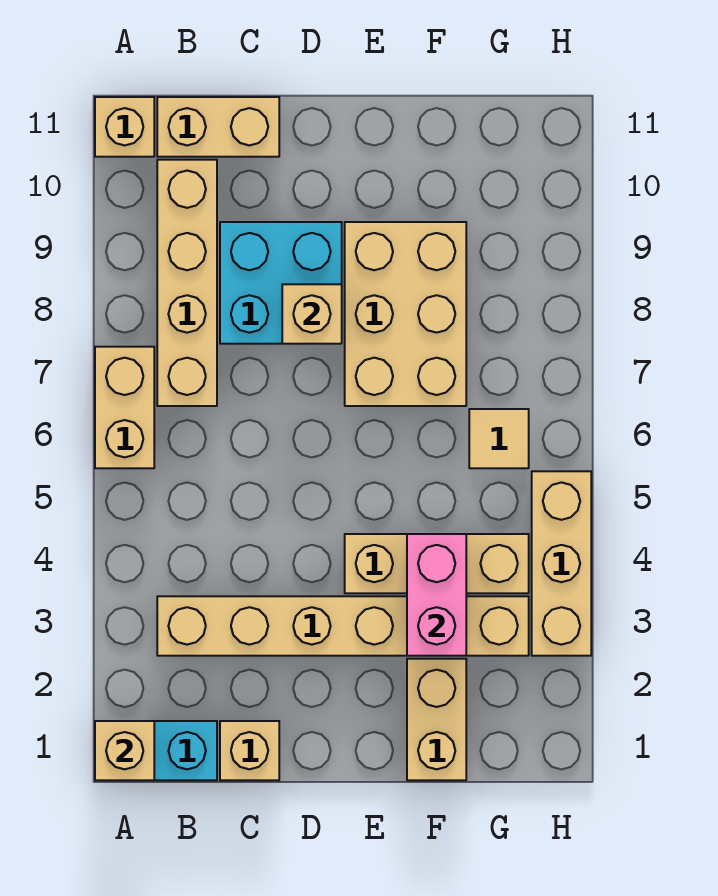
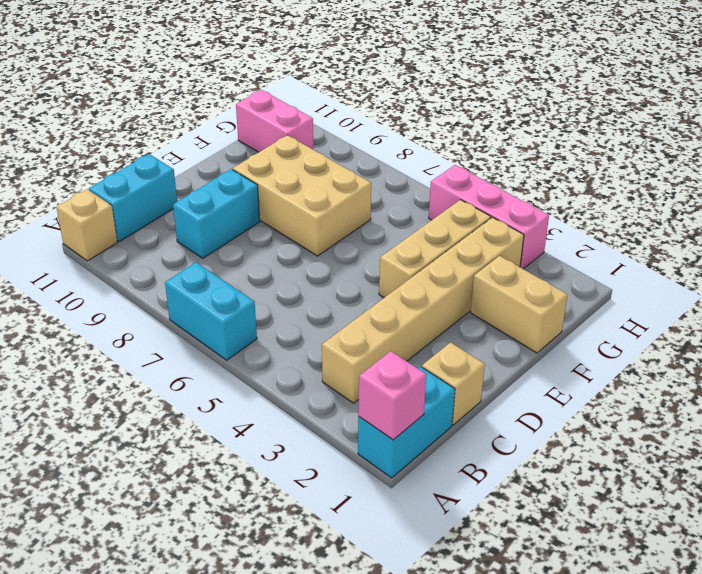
tan brick A1 level 2 -> pink brick A1 level 2
tan brick A6:A7 level 1 -> cyan brick A6:A7 level 1
tan brick B7:B10 level 1 -> none
tan brick B11:C11 level 1 -> cyan brick B11:C11 level 1
cyan brick C8:D9 level 1 -> cyan brick C9:D9 level 1
tan brick D8 level 2 -> none
pink brick F3:F4 level 2 -> pink brick G10:G11 level 1
tan tile G6 level 1 -> none
tan brick H3:H5 level 1 -> pink brick H3:H5 level 1

